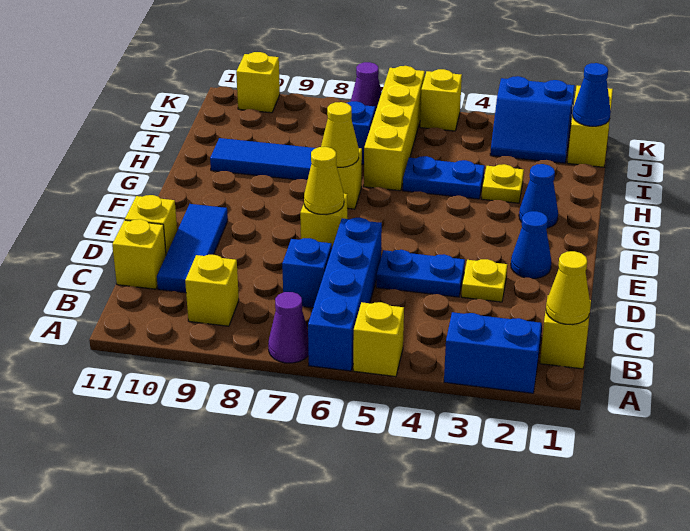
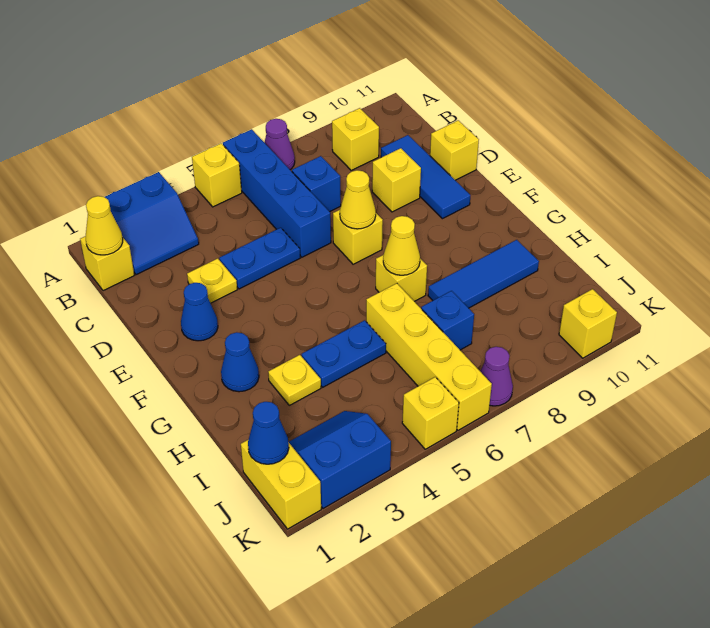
yellow brick C11 level 1 -> yellow brick D9 level 1

